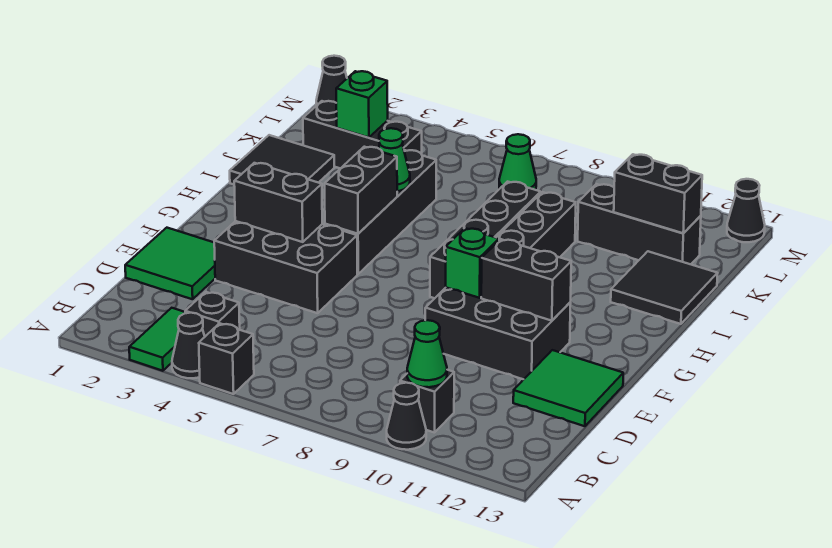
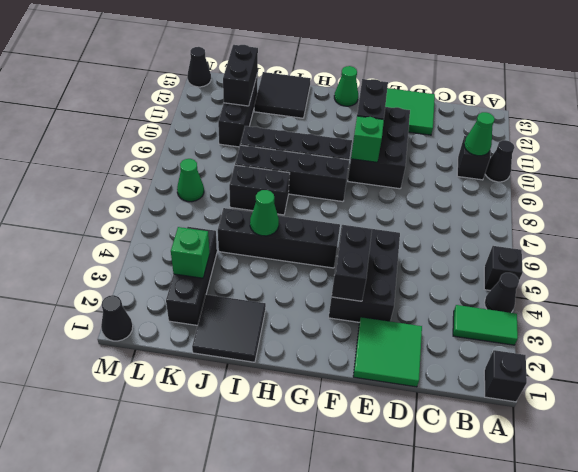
black brick B4 level 1 -> black brick A1 level 1
black brick G5:H5 level 2 -> black brick I7:J7 level 1
none -> green cone G13 level 1

